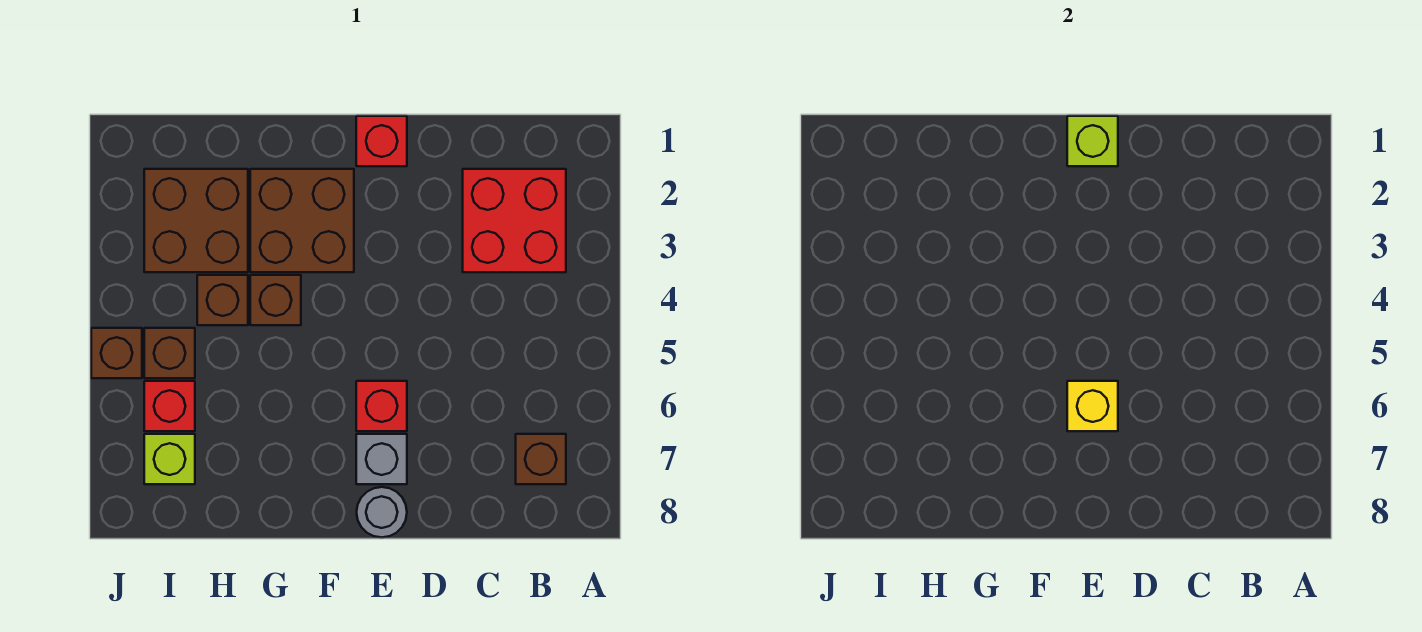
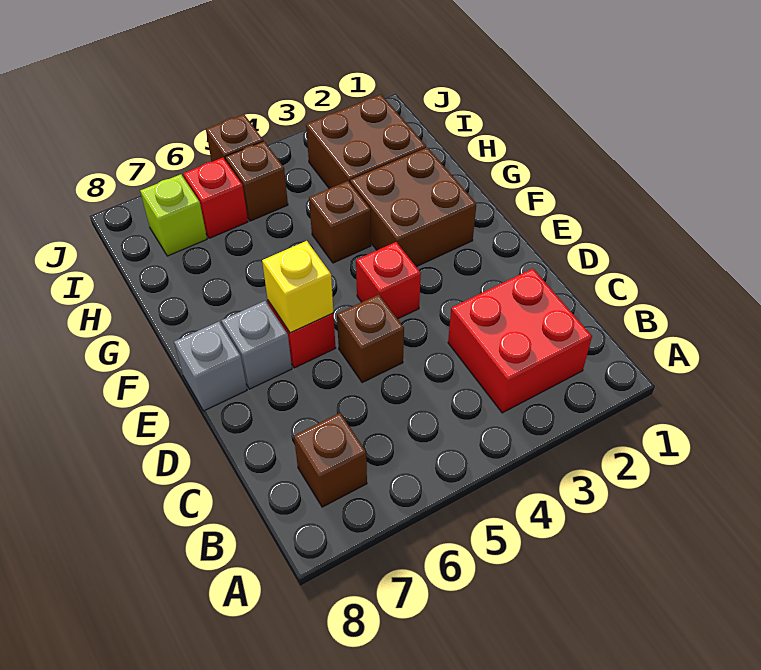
red brick E1 level 1 -> red brick E4 level 1
lime brick E1 level 2 -> none
grey round brick E8 level 1 -> grey brick E8 level 1
brown brick H4 level 1 -> brown brick D5 level 1

